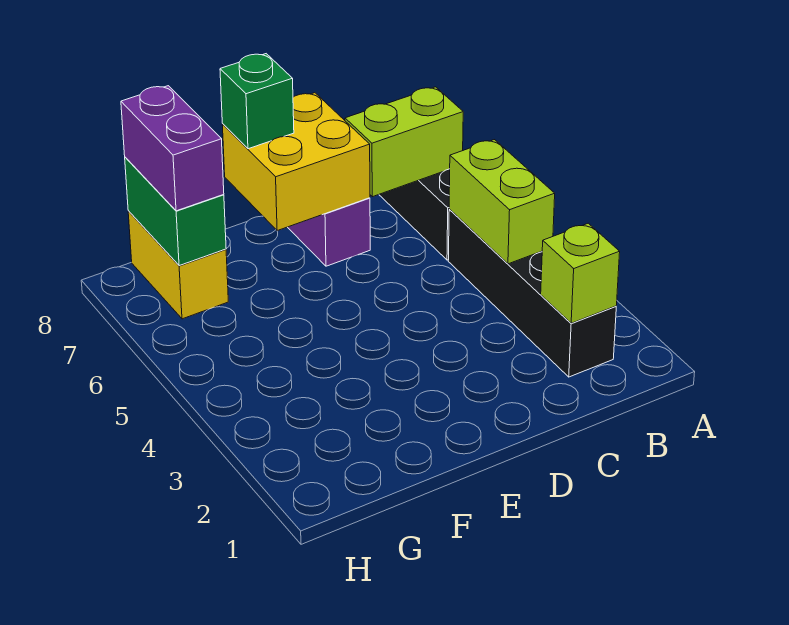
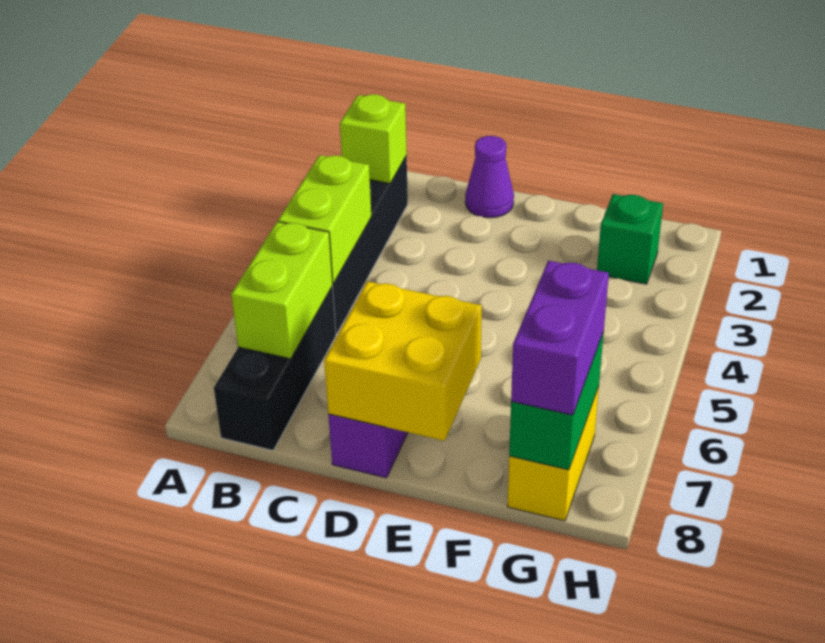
lime brick B7:C7 level 2 -> lime brick B6:B7 level 2
none -> purple cone D1 level 1
green brick E8 level 3 -> green brick G2 level 1

